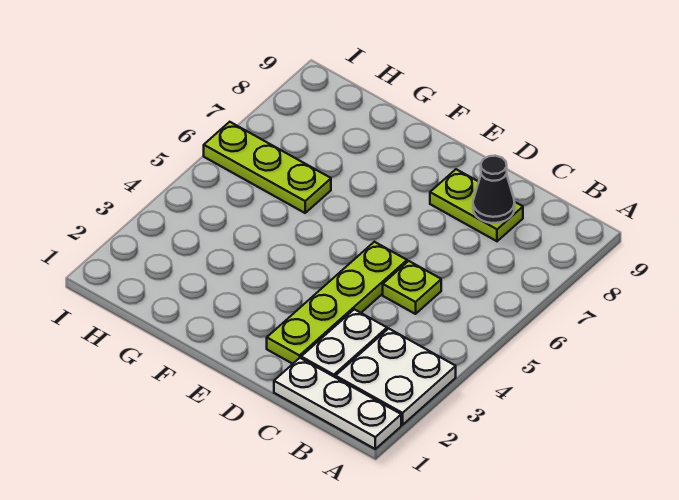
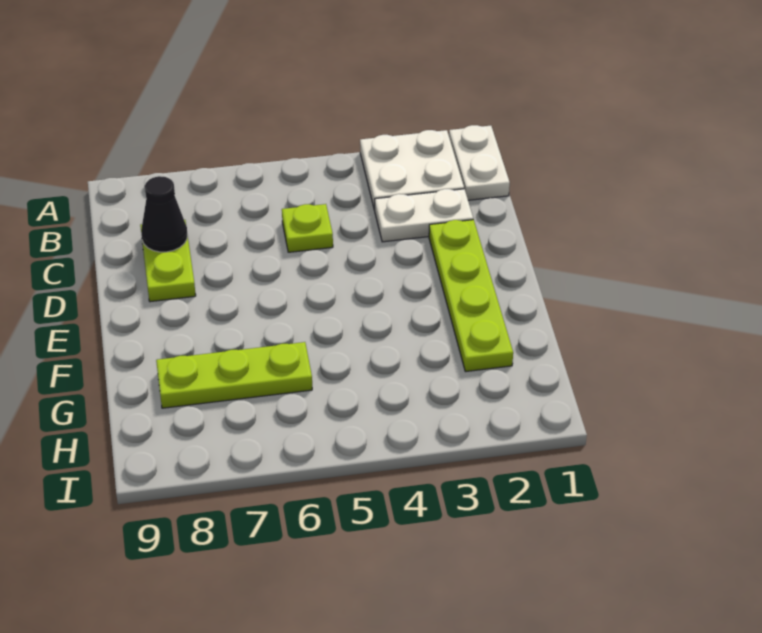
white plate A1:C1 level 1 -> white plate A1:B1 level 1
lime plate D2:D5 level 1 -> lime plate D2:G2 level 1
lime plate G6:I6 level 1 -> lime plate G6:G8 level 1

